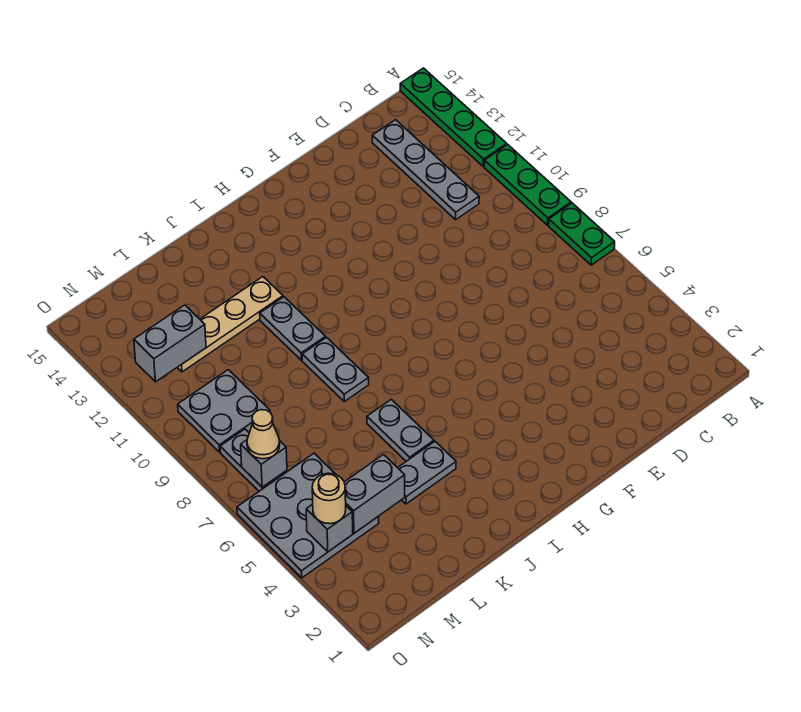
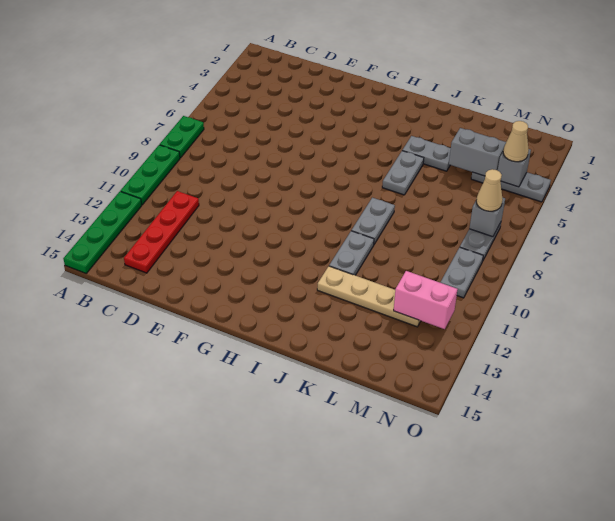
grey plate C11:C14 level 1 -> red plate C11:C14 level 1
grey plate M4:O6 level 1 -> grey plate M4:O4 level 1
grey plate M9:N10 level 1 -> grey plate N9:N10 level 1
grey brick M12:N12 level 2 -> pink brick M12:N12 level 2
tan round brick N4 level 3 -> tan cone N4 level 3

